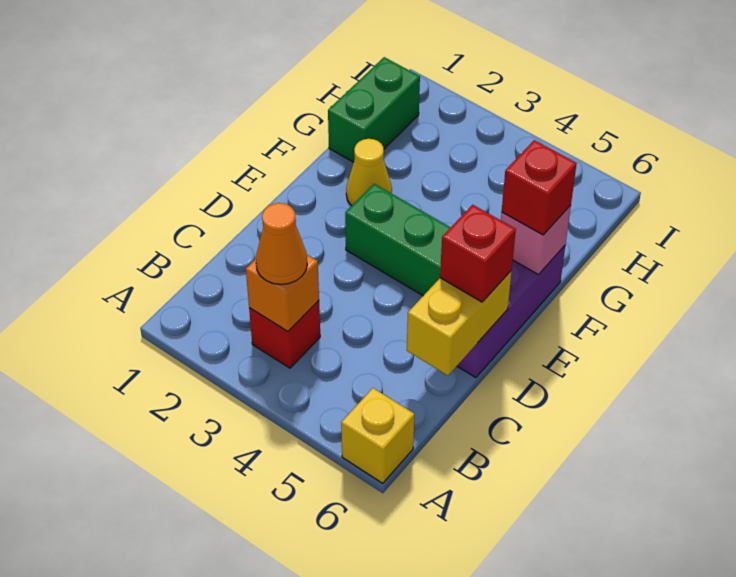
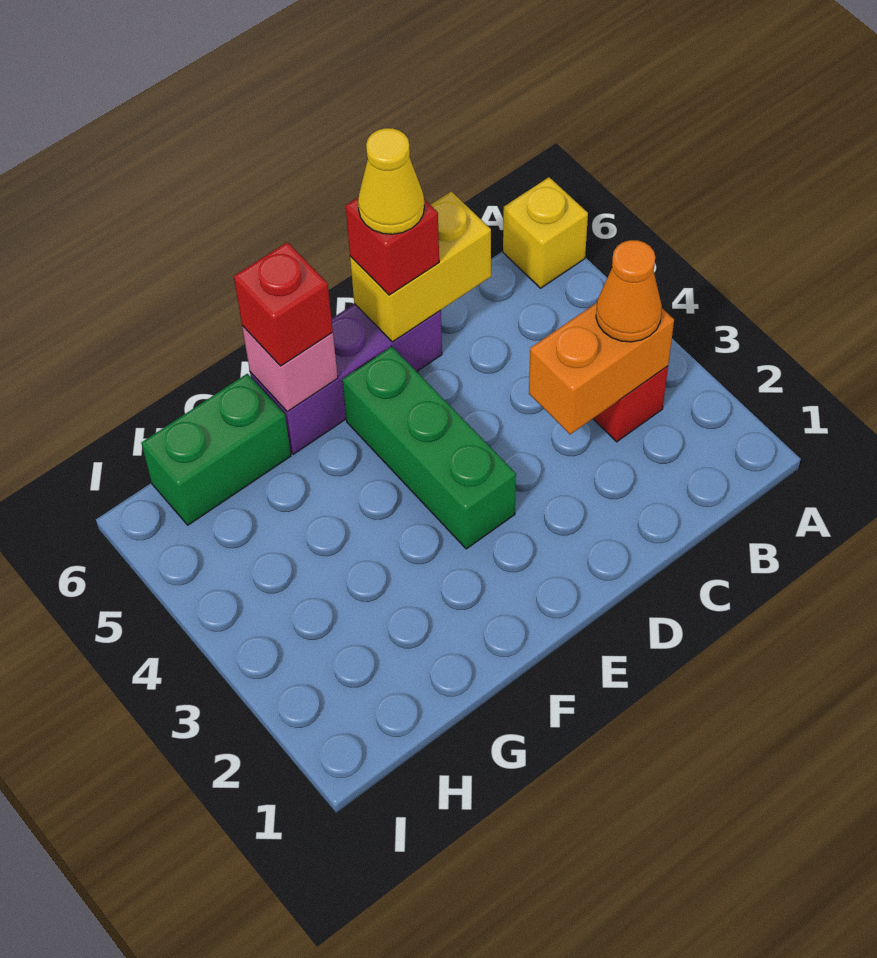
orange brick B3 level 2 -> orange brick B3:C3 level 2
yellow cone F2 level 1 -> yellow cone D6 level 4
green brick G1:H1 level 1 -> green brick G6:H6 level 1

